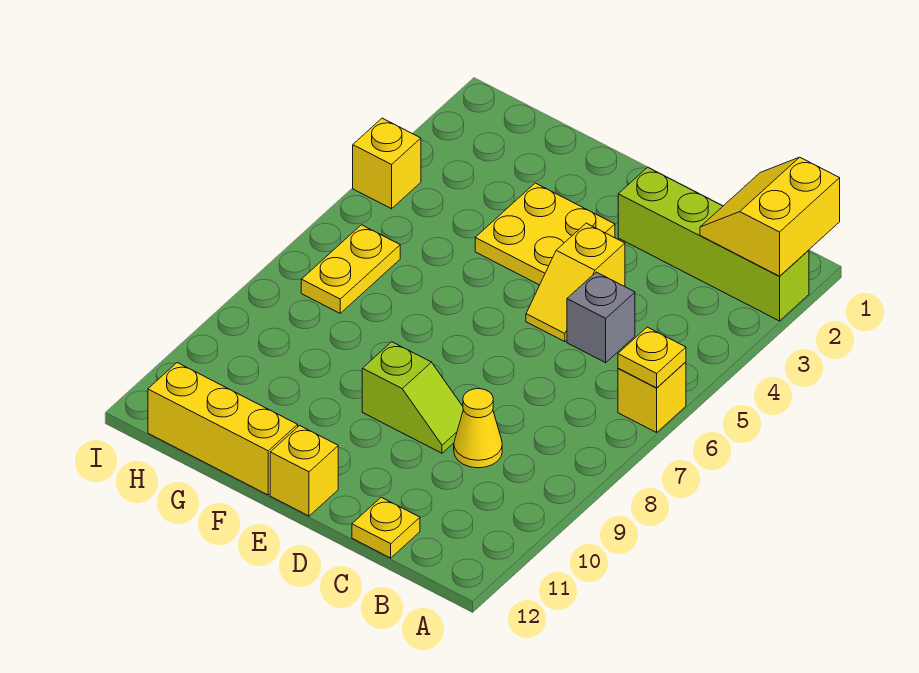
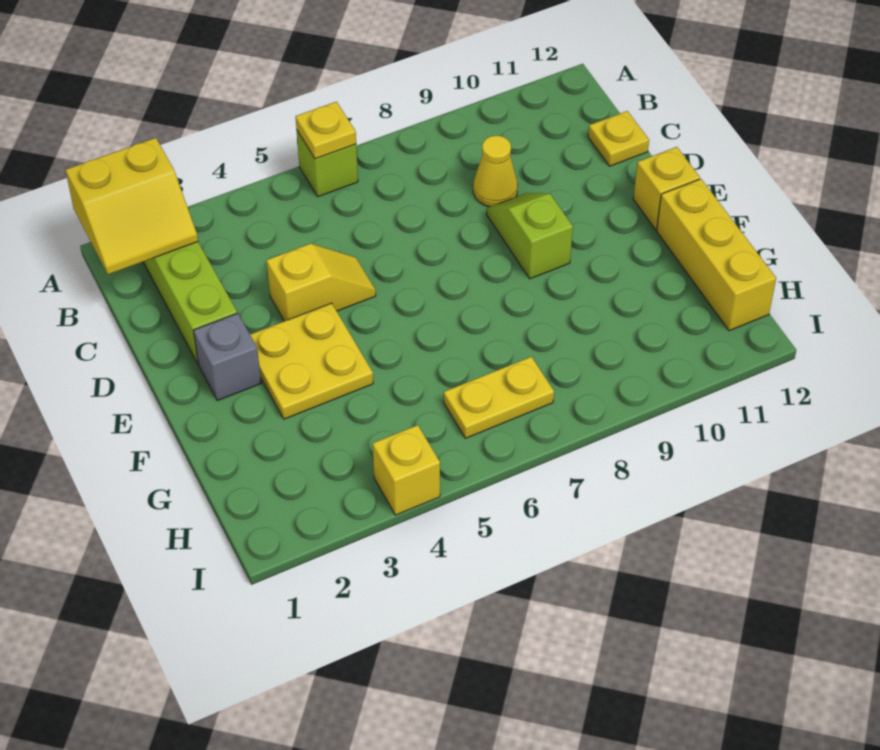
yellow brick A6 level 1 -> lime brick A6 level 1
grey brick C5 level 1 -> grey brick E2 level 1

